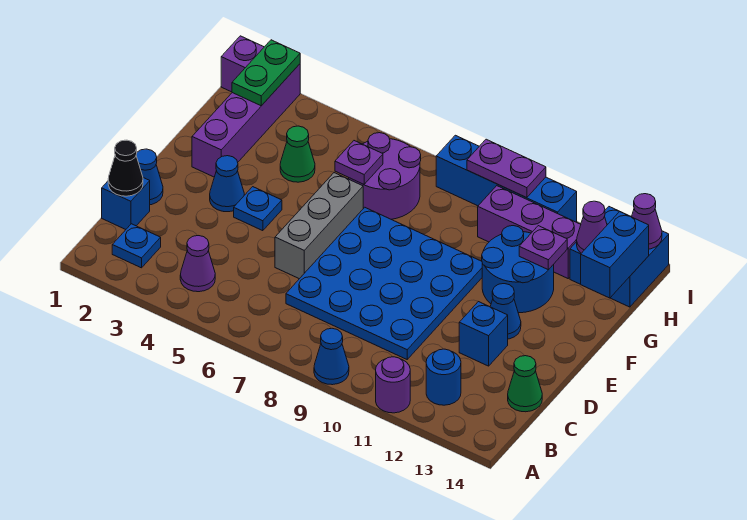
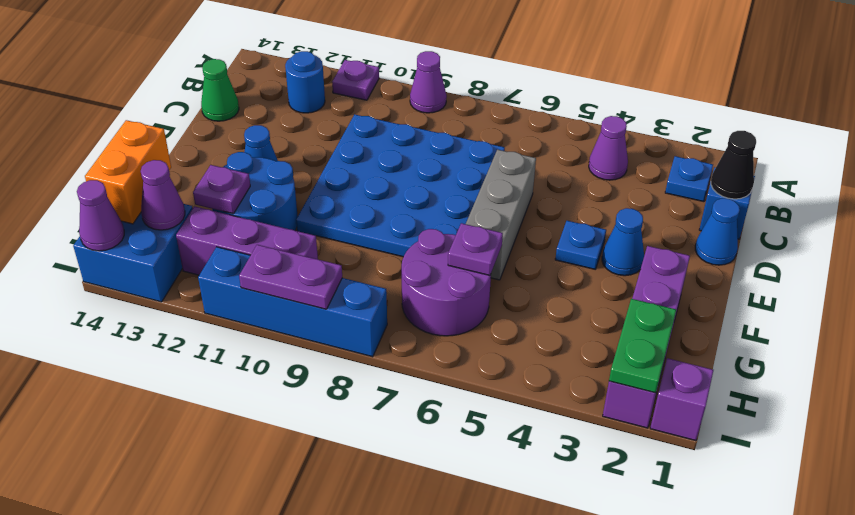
blue cone A9 level 1 -> purple cone A9 level 1
purple round brick A11 level 1 -> purple plate A11 level 1
blue brick D12 level 1 -> none
green cone G4 level 1 -> none
blue brick G14:H14 level 2 -> orange brick G14:H14 level 2

